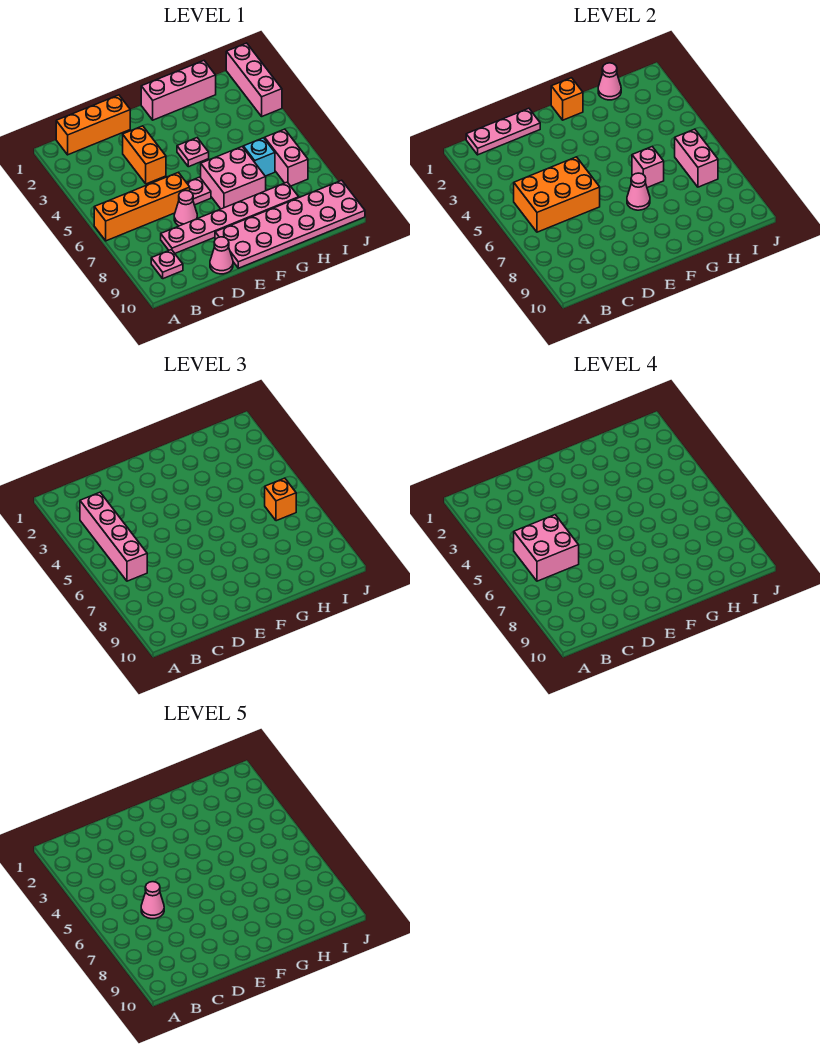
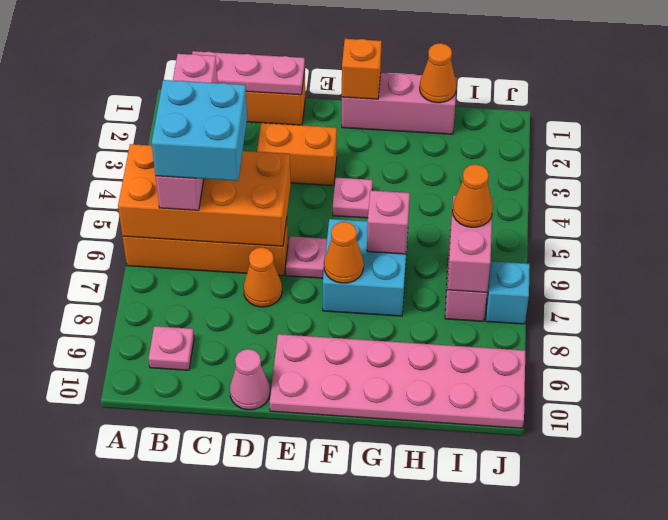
orange brick B5:D6 level 2 -> orange brick A5:D6 level 2
pink brick B5:C6 level 4 -> cyan brick B5:C6 level 4
pink cone C6 level 5 -> none
pink plate C8:H8 level 1 -> none
orange brick D3:D4 level 1 -> orange brick D3:E3 level 1
pink cone D7 level 1 -> orange cone D7 level 1
pink brick F6:G7 level 1 -> cyan brick F6:G7 level 1
pink cone F7 level 2 -> orange cone F7 level 2
pink cone H1 level 2 -> orange cone H1 level 2
cyan brick H6 level 1 -> cyan brick J7 level 1
orange brick I6 level 3 -> orange cone I6 level 3
pink brick J1:J3 level 1 -> none

